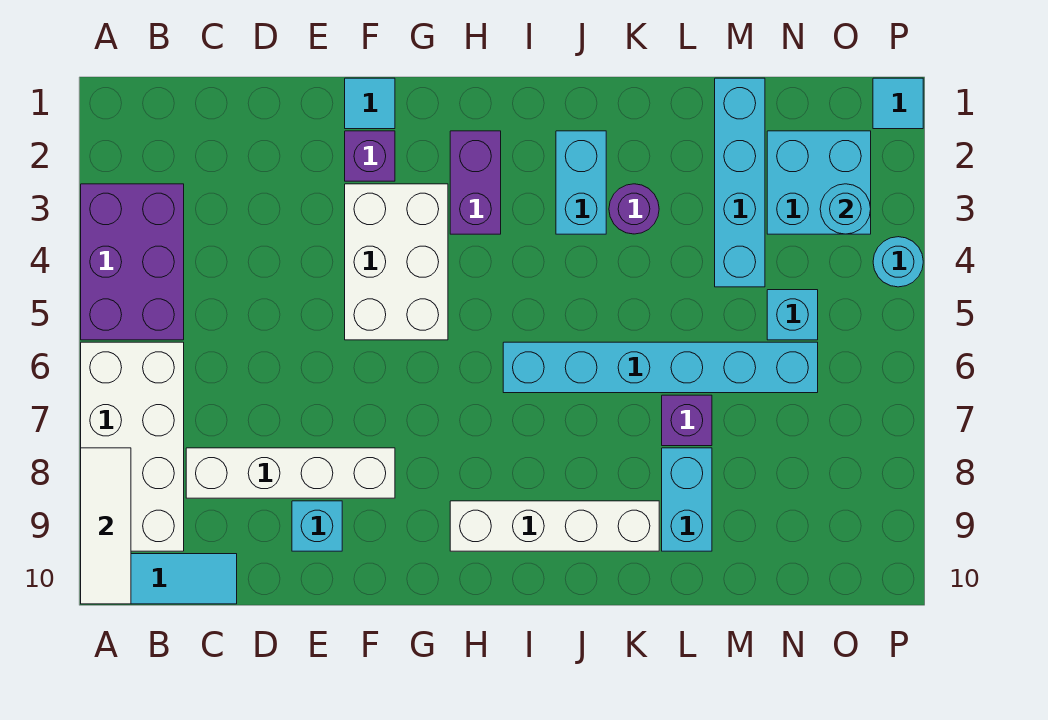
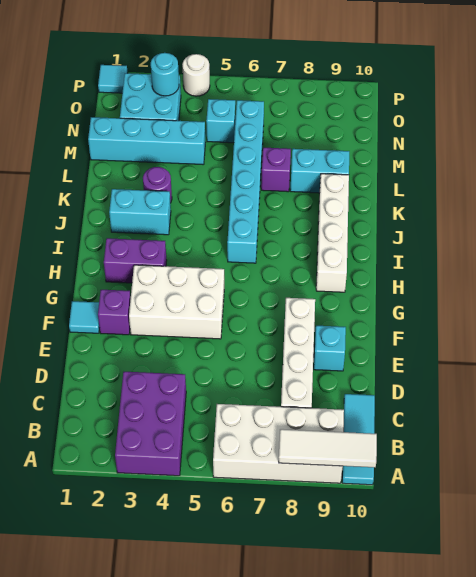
purple brick A3:B5 level 1 -> purple brick A3:C4 level 1
cyan round brick P4 level 1 -> white round brick P4 level 1

